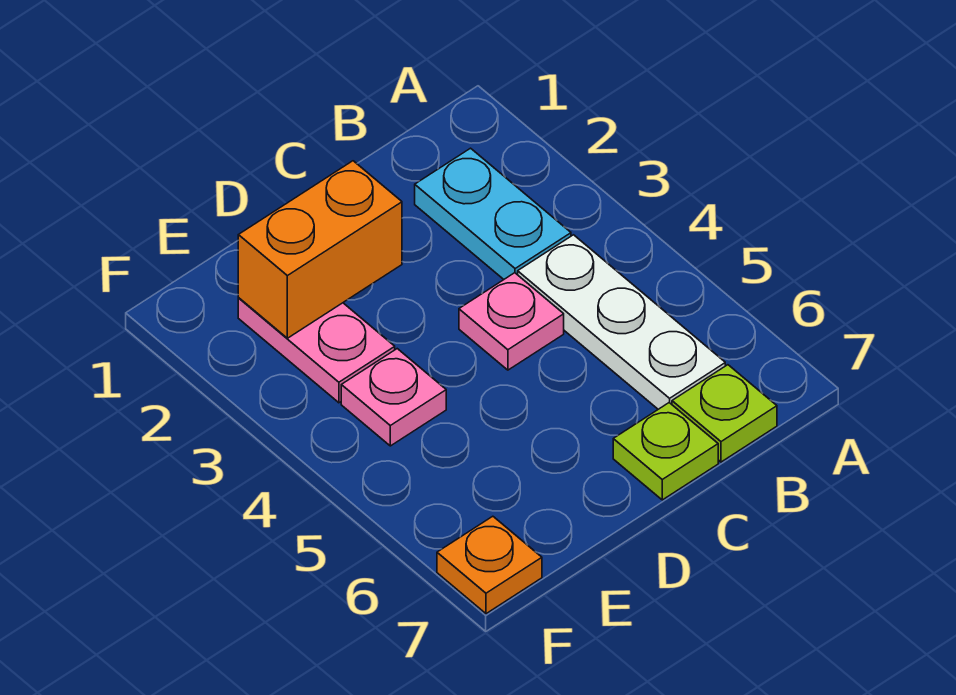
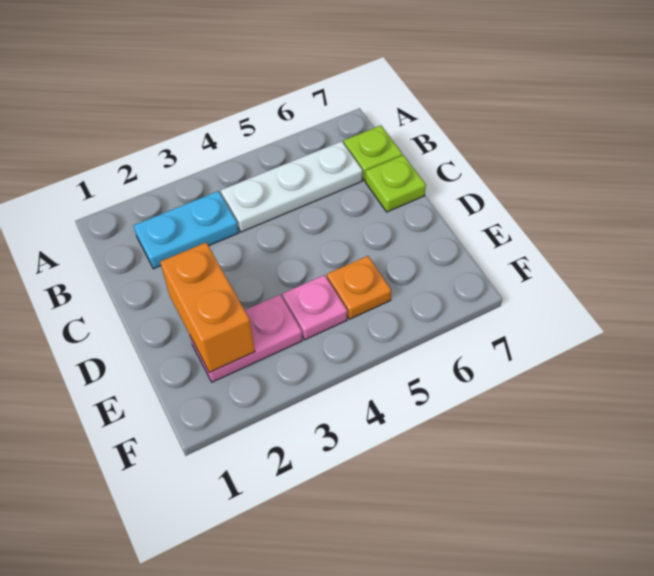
pink plate C4 level 1 -> none
orange plate F7 level 1 -> orange plate E5 level 1

